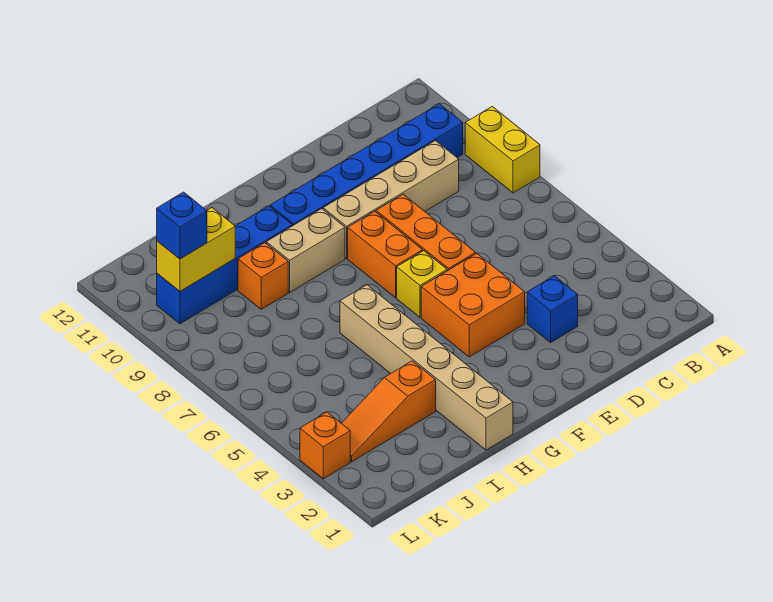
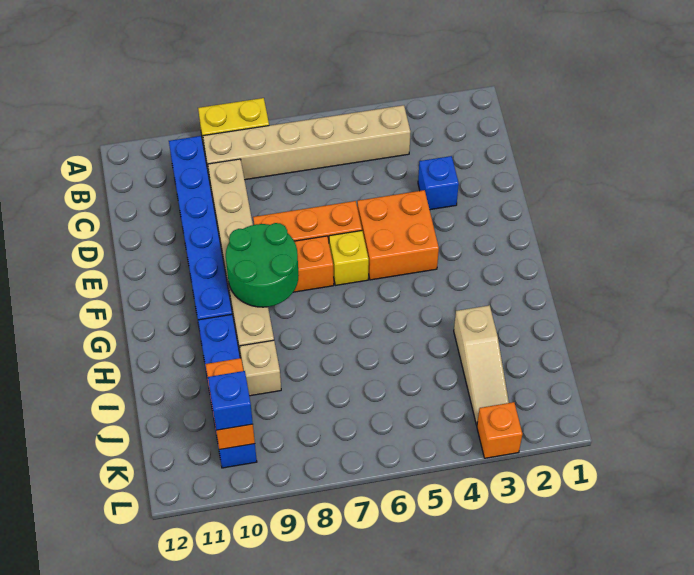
none -> green round brick F8:G9 level 2
tan brick H1:H6 level 1 -> tan brick B4:B9 level 1
orange slope I3:K3 level 1 top I -> tan slope I3:K3 level 1 top I
orange brick I9 level 1 -> tan brick I9 level 1
yellow brick J10:K10 level 2 -> orange brick J10:K10 level 2

